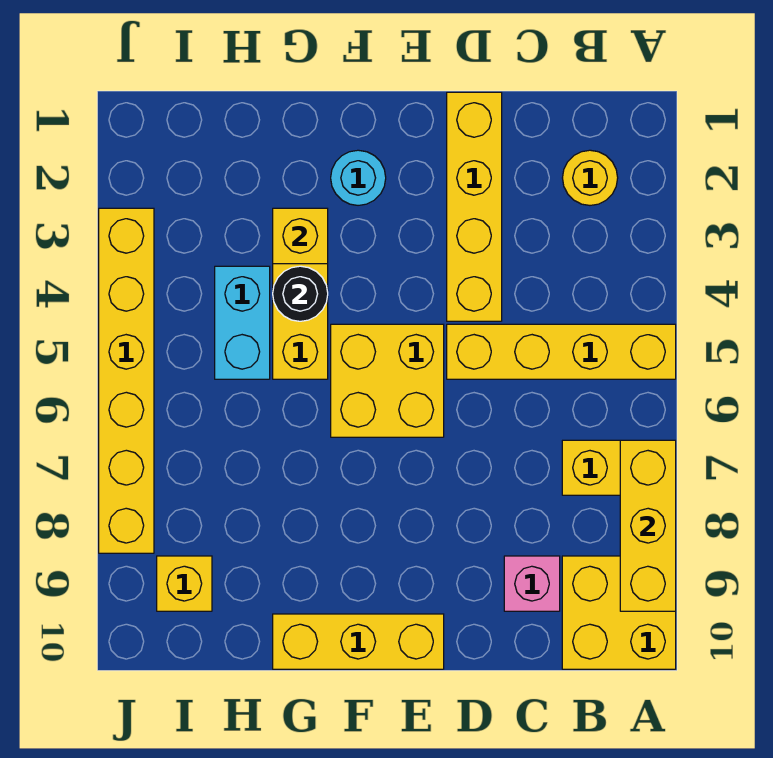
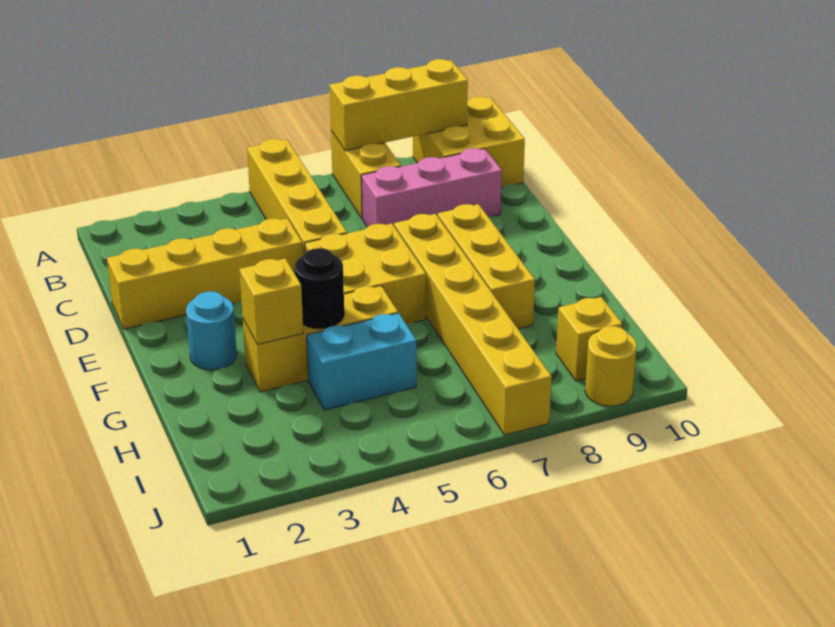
yellow round brick B2 level 1 -> yellow round brick J9 level 1
pink brick C9 level 1 -> pink brick C7:C9 level 1
yellow brick E10:G10 level 1 -> yellow brick E8:G8 level 1
yellow brick J3:J8 level 1 -> yellow brick E7:J7 level 1

